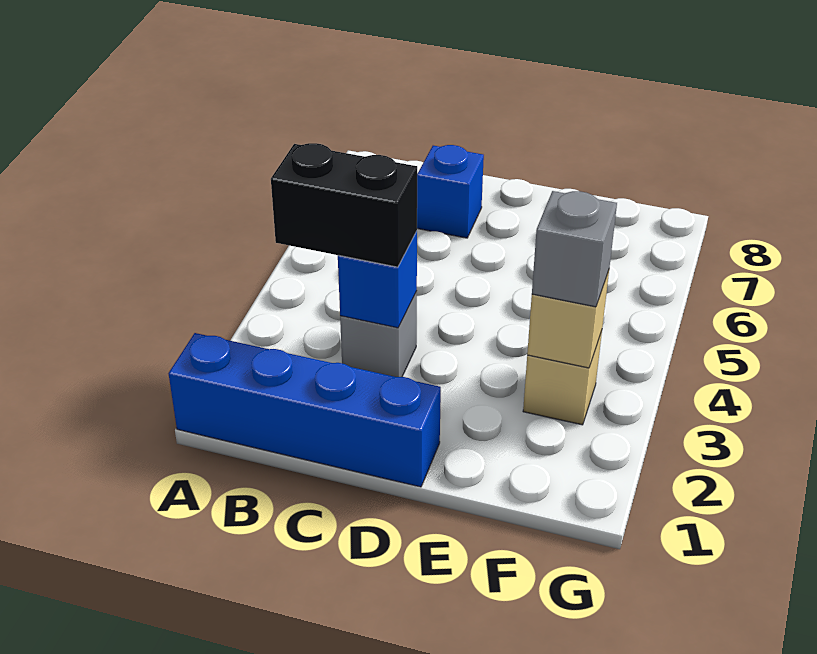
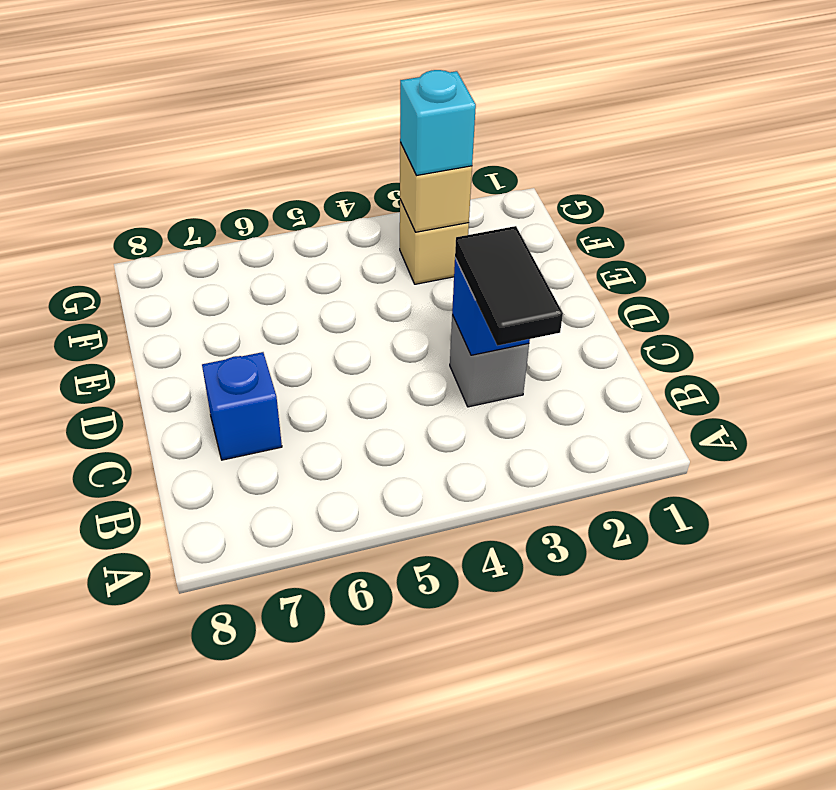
blue brick A1:D1 level 1 -> none
black brick B3:C3 level 3 -> black tile B3:C3 level 3
grey brick F3 level 3 -> cyan brick F3 level 3

